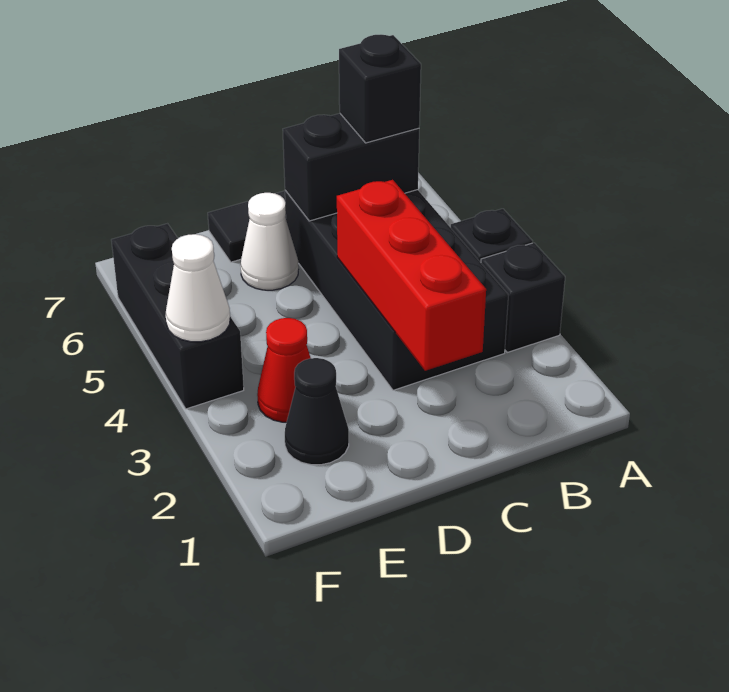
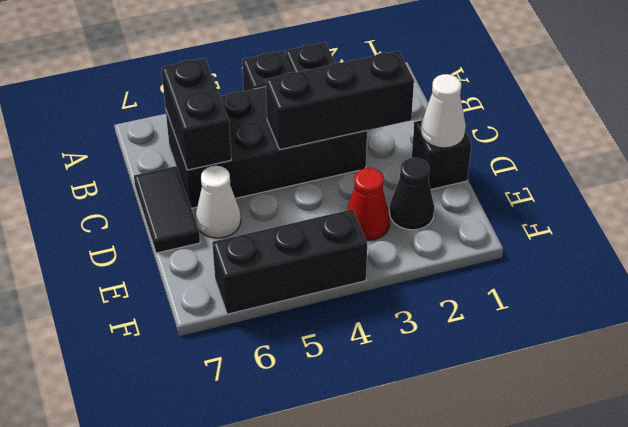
black brick B6 level 3 -> black brick D1 level 1
red brick C2:C4 level 2 -> black brick C2:C4 level 2
white cone F4 level 2 -> white cone D1 level 2

